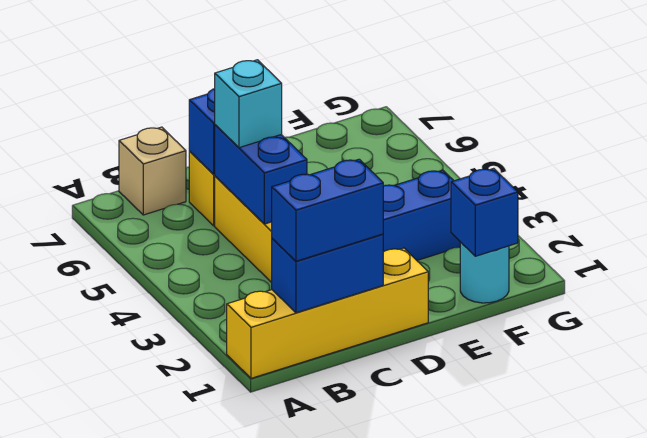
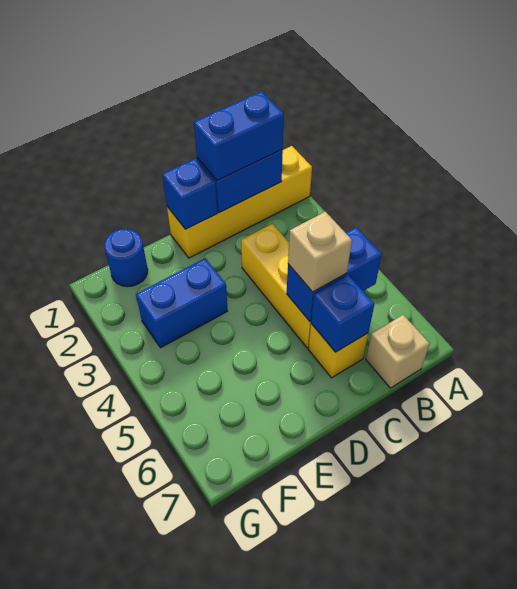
blue brick C4:C5 level 2 -> blue brick B5:C5 level 2
cyan brick C5 level 3 -> tan brick C5 level 3
cyan round brick F1 level 1 -> blue round brick F1 level 1
blue brick F1 level 2 -> blue brick D1 level 2

